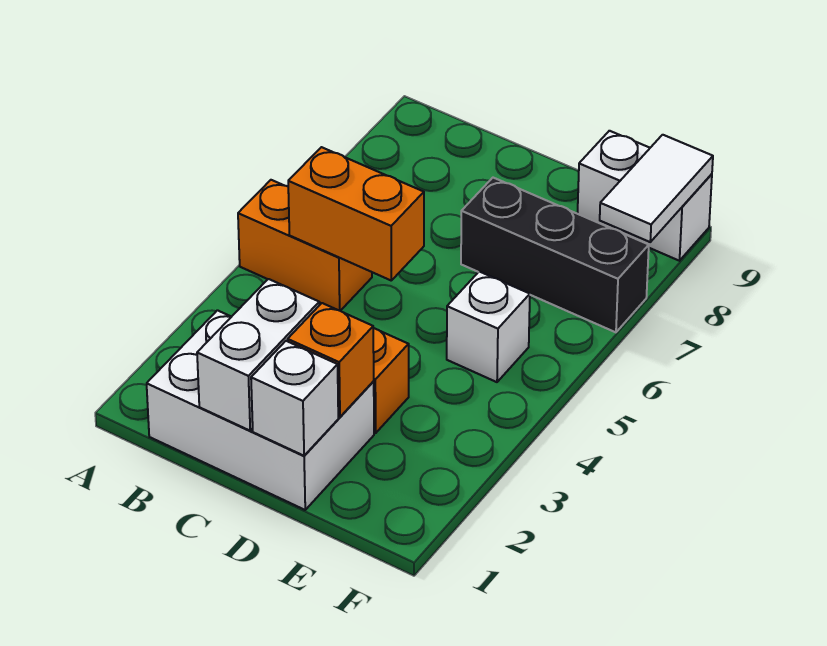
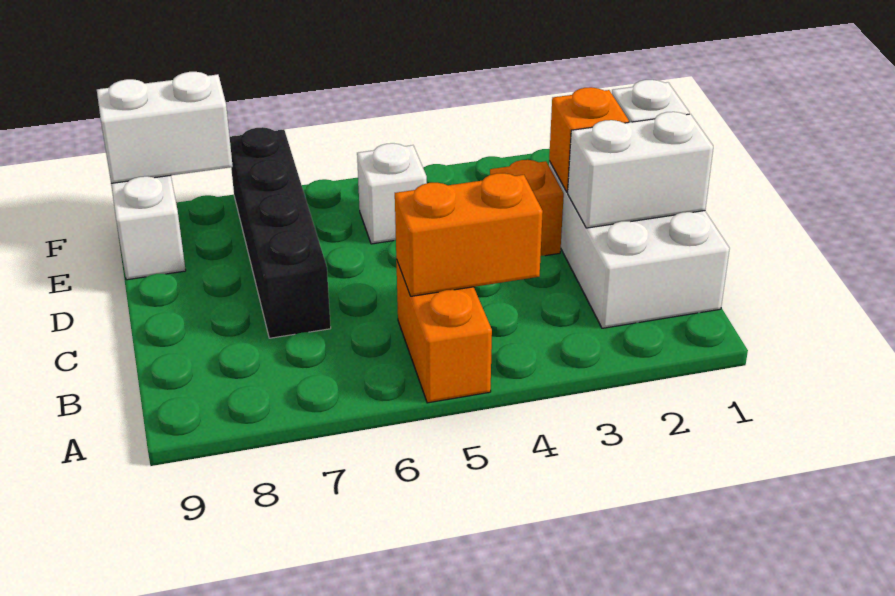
orange brick B5:C5 level 2 -> orange brick B4:B5 level 2
black brick D7:F7 level 1 -> black brick C7:F7 level 1
white tile F8:F9 level 2 -> white brick F8:F9 level 2

